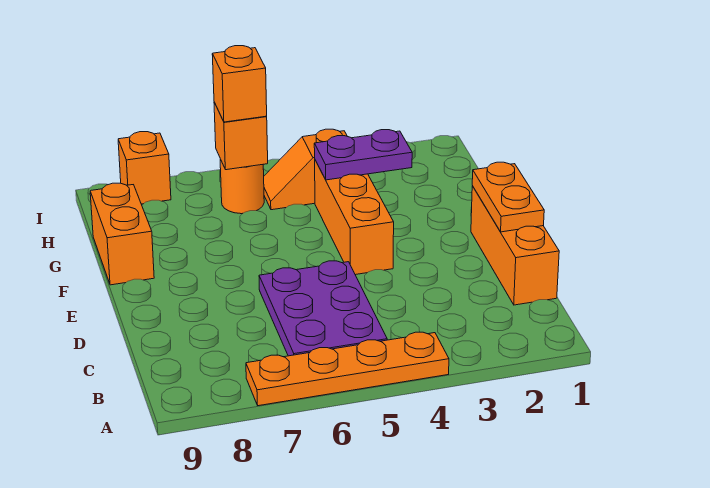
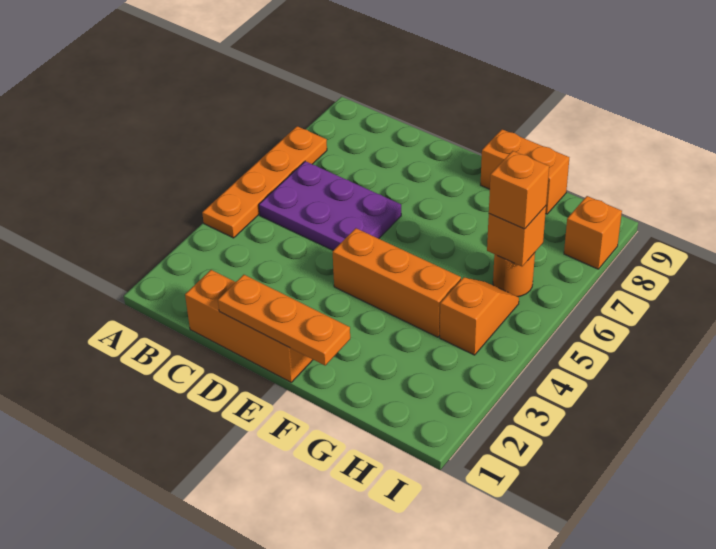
orange plate D1:E1 level 2 -> orange plate D1:F1 level 2
purple plate G3:G4 level 2 -> none

